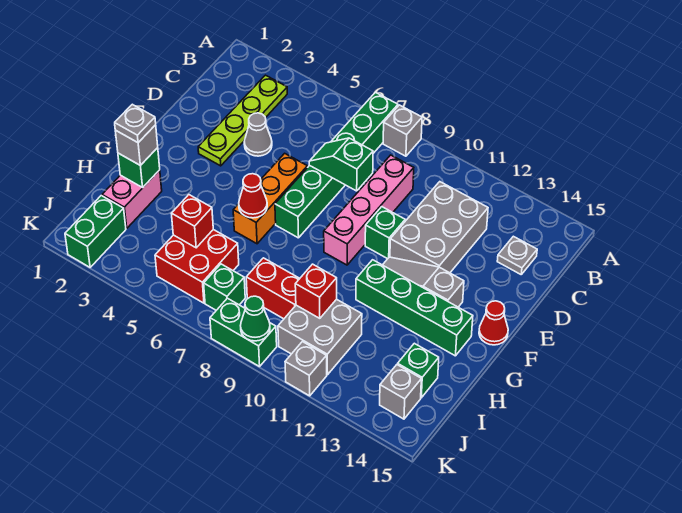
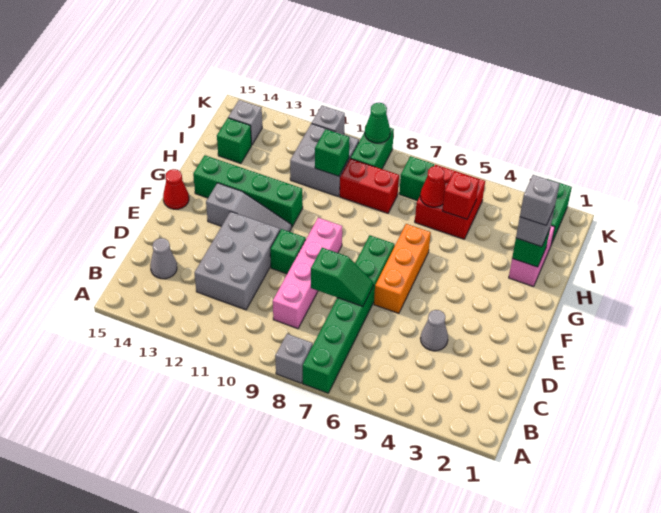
lime plate B3:E3 level 1 -> none
grey plate C14 level 1 -> grey cone C14 level 1
red cone G6 level 2 -> red cone I6 level 2
grey plate H2 level 4 -> grey brick H2 level 4
red brick I10 level 2 -> green brick I10 level 2
green brick K8:K9 level 1 -> green brick J9:K9 level 1

